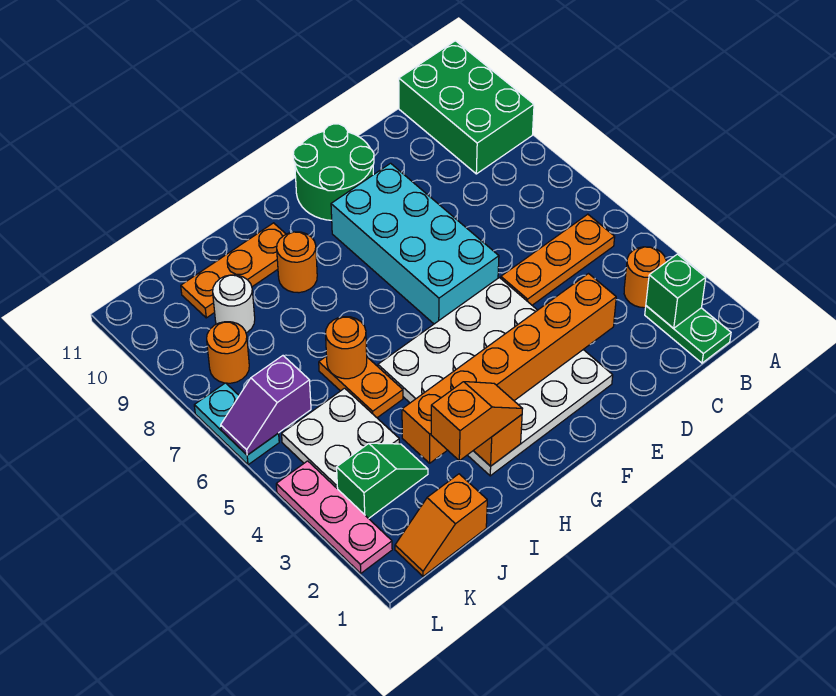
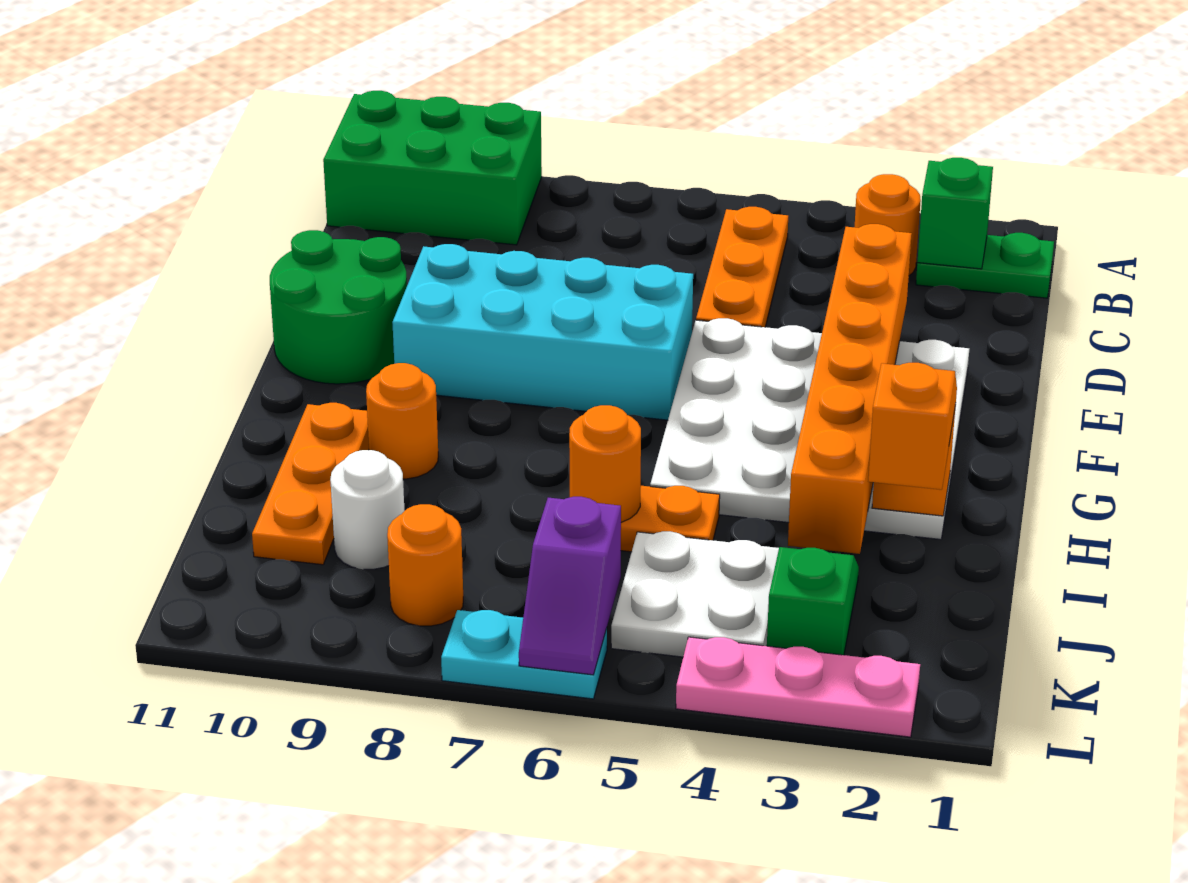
orange slope J1:K1 level 1 top J -> none

